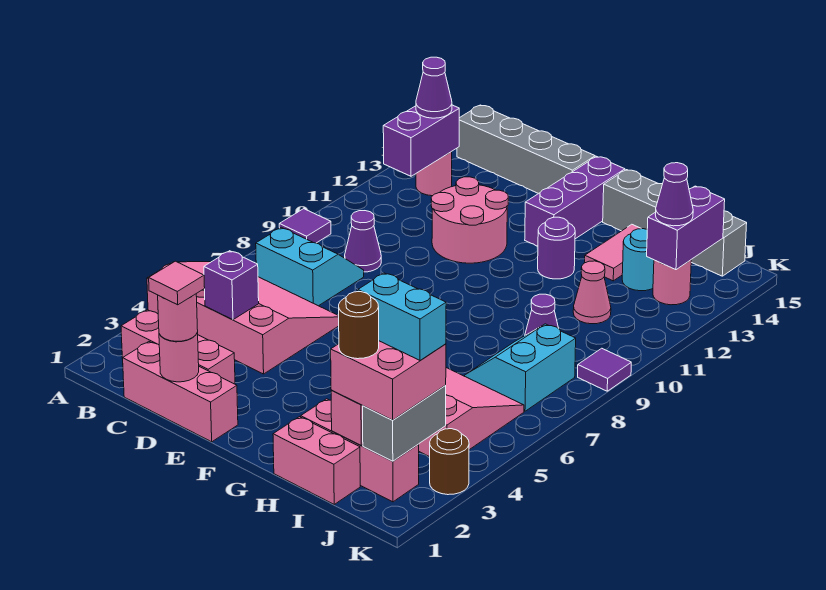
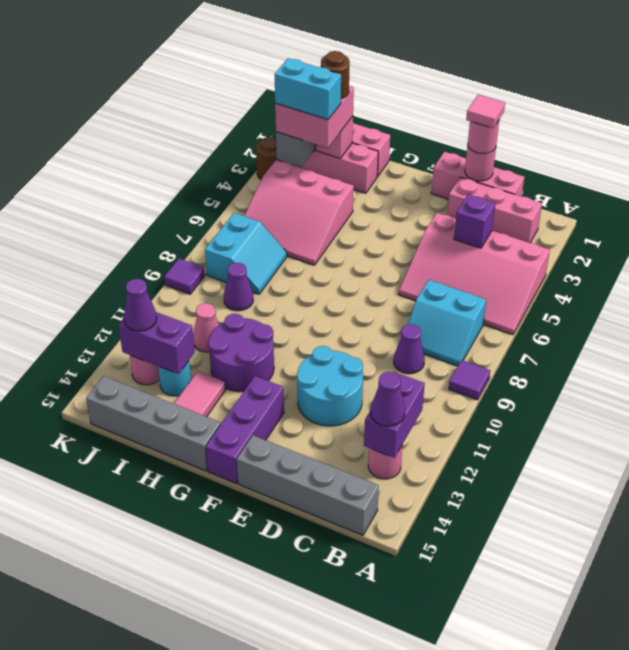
pink round brick D11:E12 level 1 -> cyan round brick D11:E12 level 1
purple round brick G12 level 1 -> purple round brick G11:H12 level 1
purple brick J13:J14 level 2 -> purple brick I13:J13 level 2

